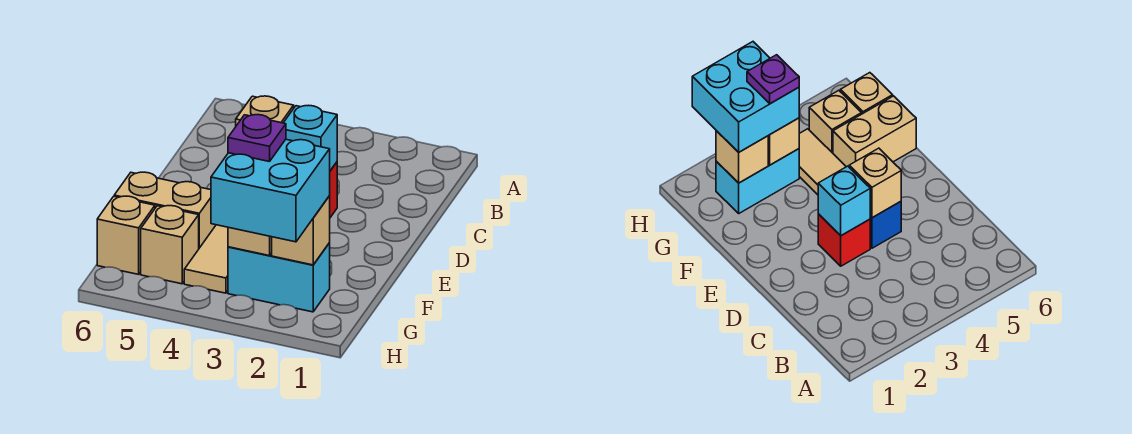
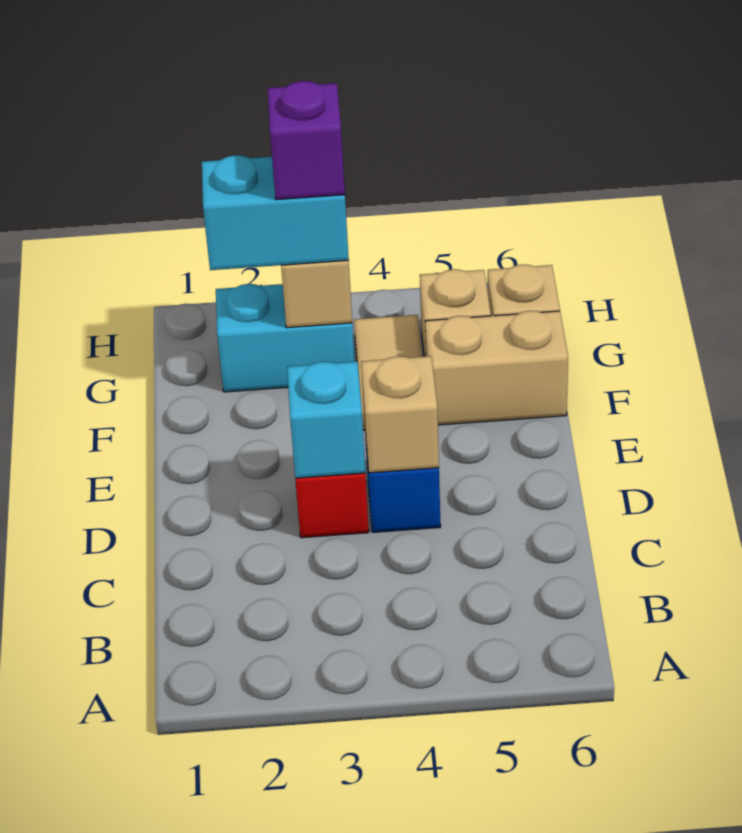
tan brick G2 level 2 -> none
cyan brick G2:H3 level 3 -> cyan brick G2:G3 level 3
purple plate G3 level 4 -> purple brick G3 level 4

